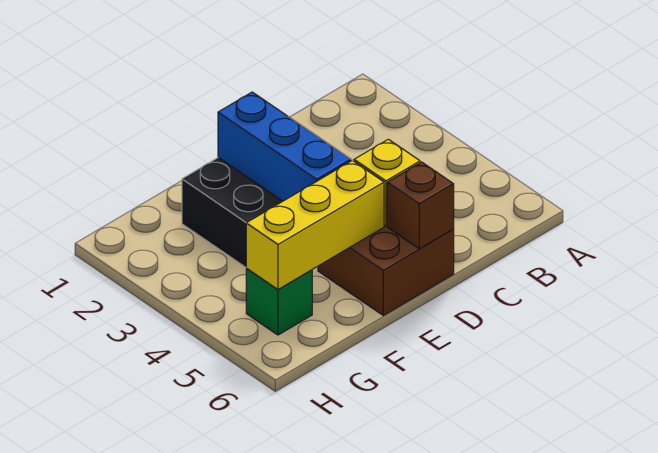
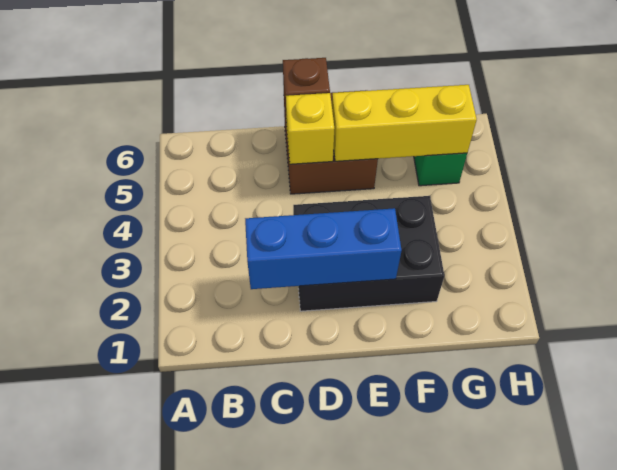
blue brick E2:E4 level 2 -> blue brick C2:E2 level 2

